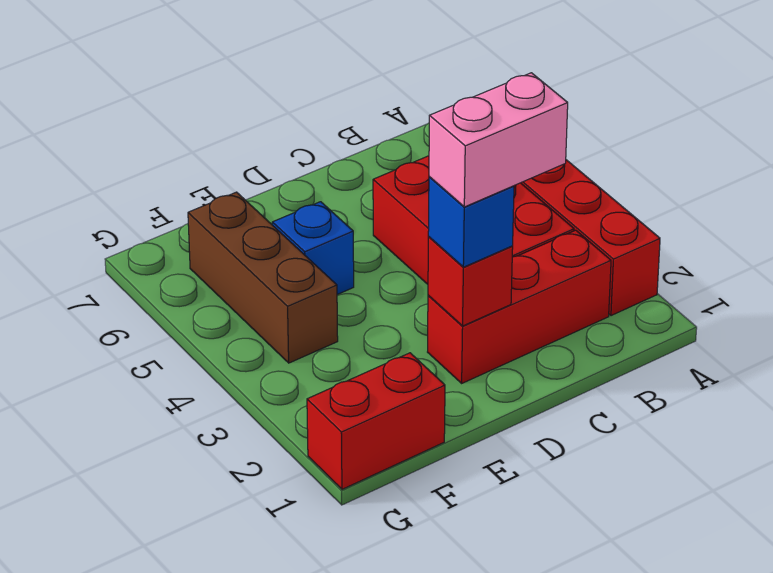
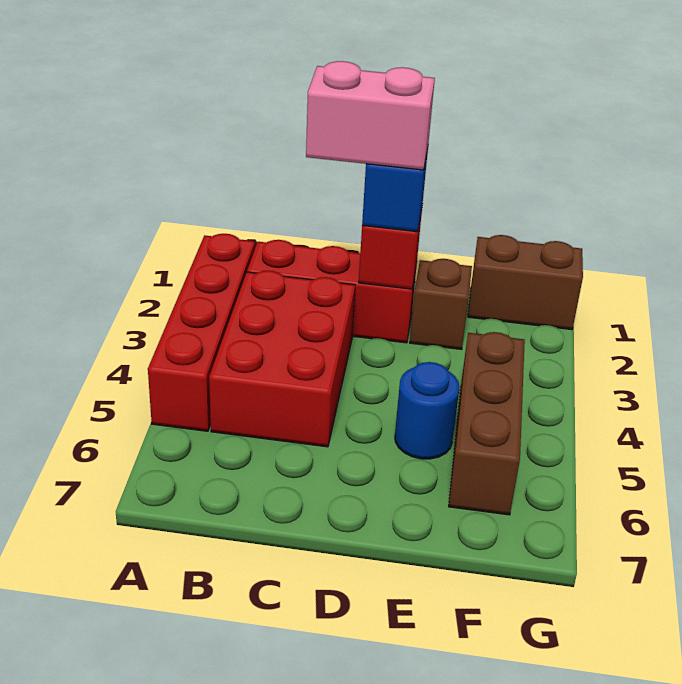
none -> brown brick E2 level 1
blue brick E5 level 1 -> blue round brick E5 level 1
red brick F1:G1 level 1 -> brown brick F1:G1 level 1

